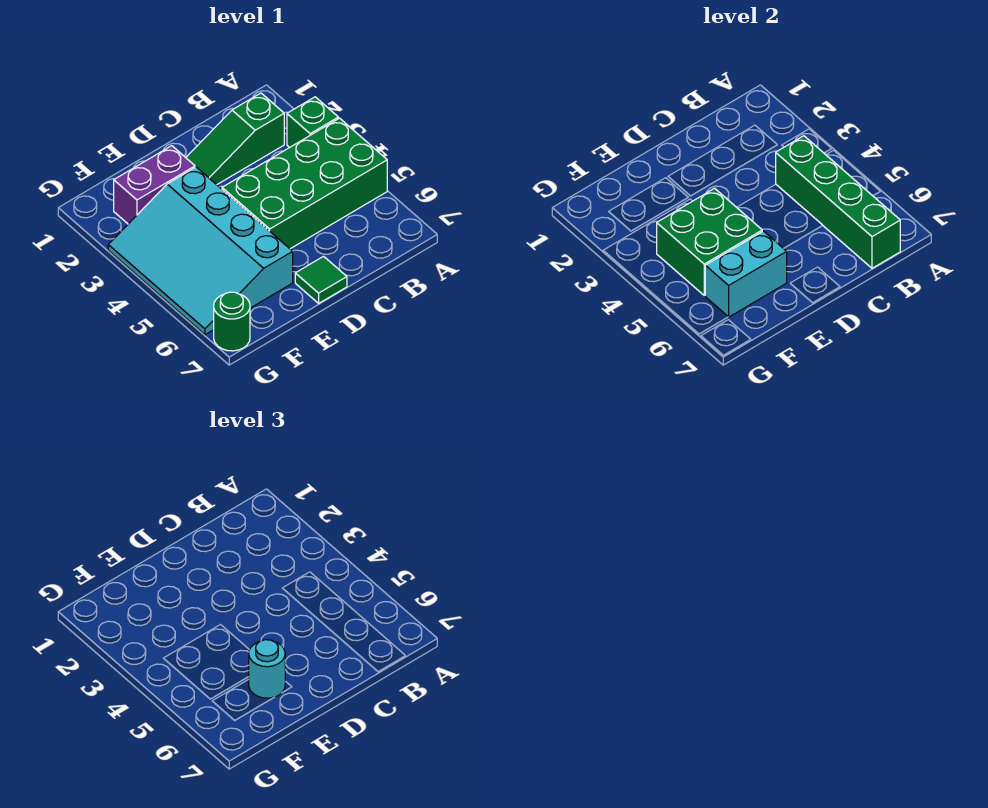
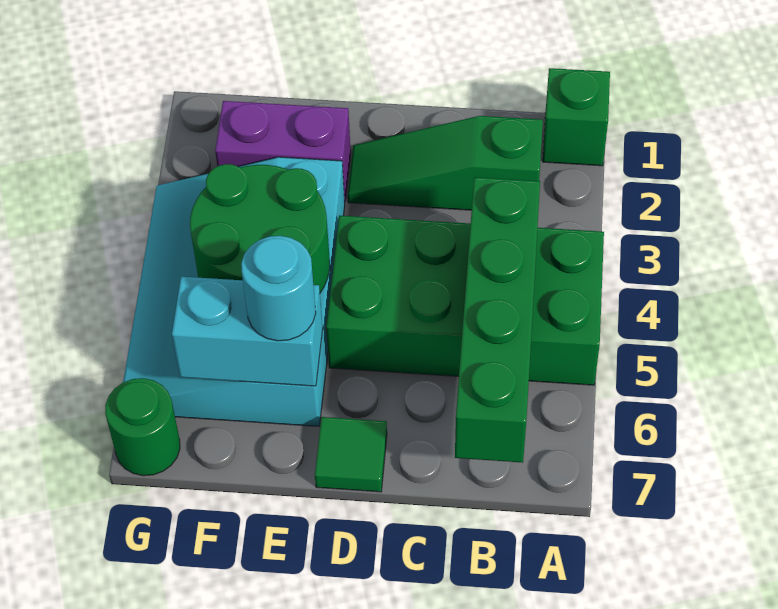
green brick A3 level 1 -> green brick A1 level 1
green brick E4:F5 level 2 -> green round brick E4:F5 level 2

